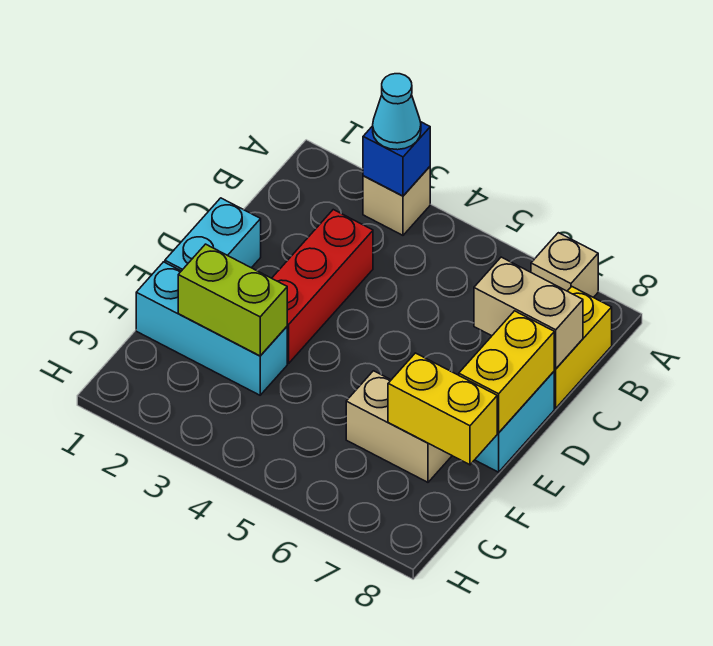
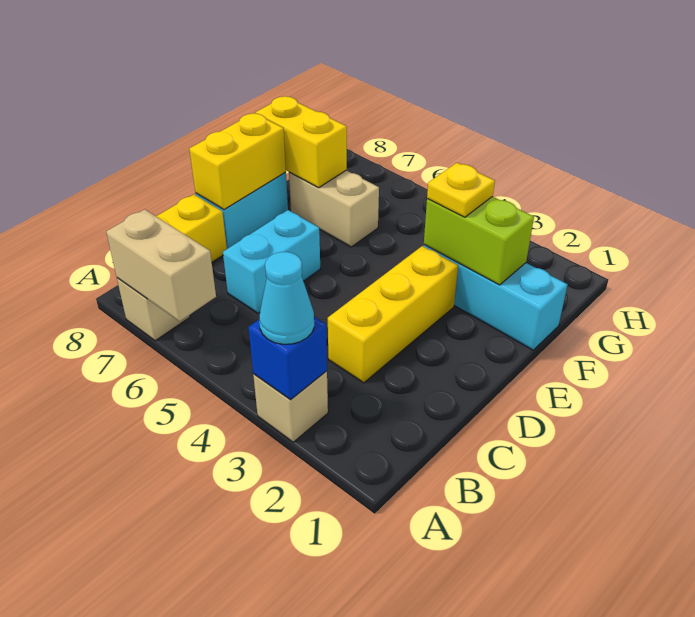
red brick C3:E3 level 1 -> yellow brick C3:E3 level 1
tan brick C7:C8 level 2 -> tan brick A6:A7 level 2
cyan brick D1:E1 level 1 -> cyan brick C6:D6 level 1
none -> yellow plate F3 level 3

